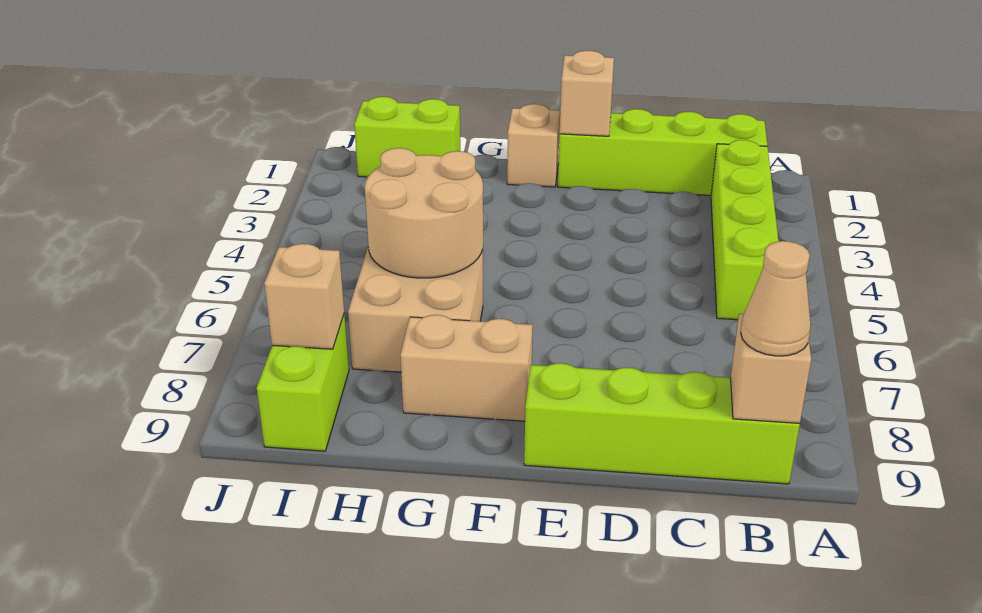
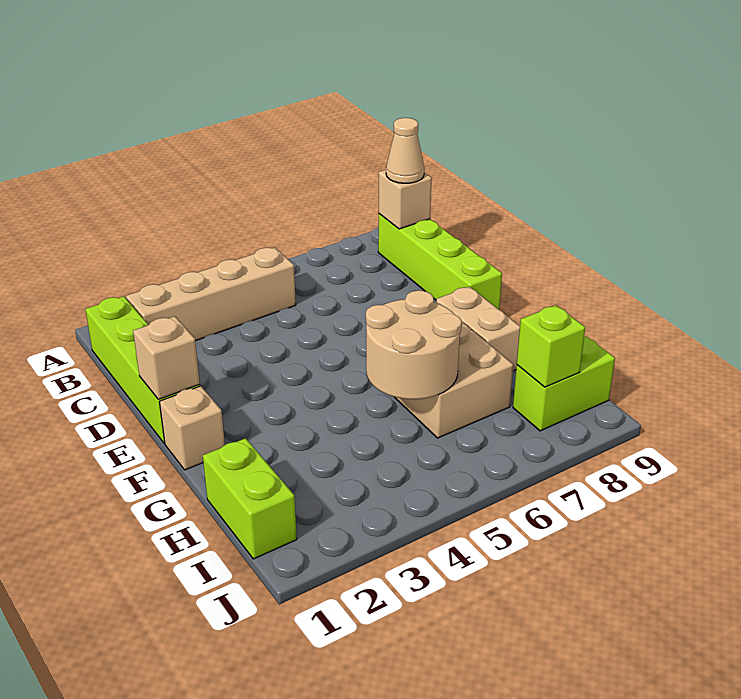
lime brick B2:B5 level 1 -> tan brick B2:B5 level 1
tan brick I8 level 2 -> lime brick I8 level 2

